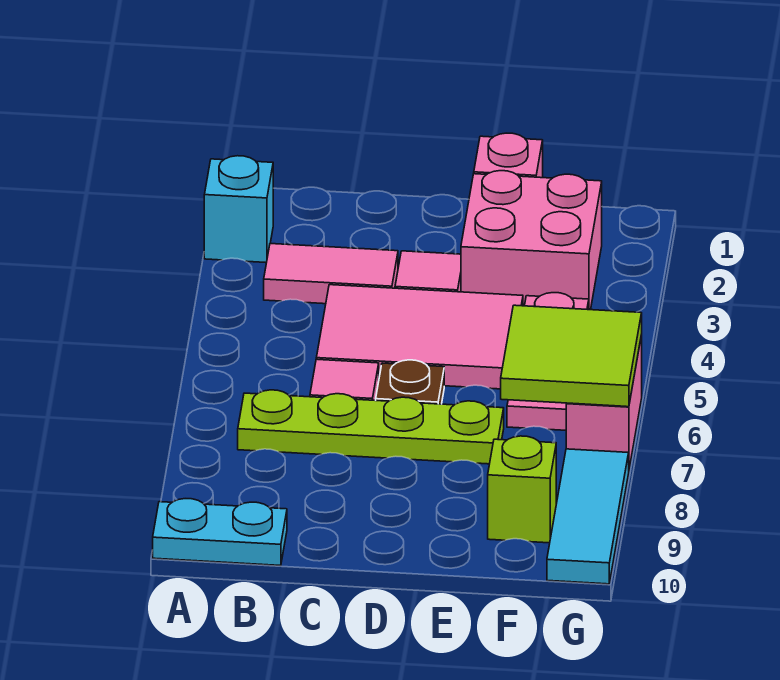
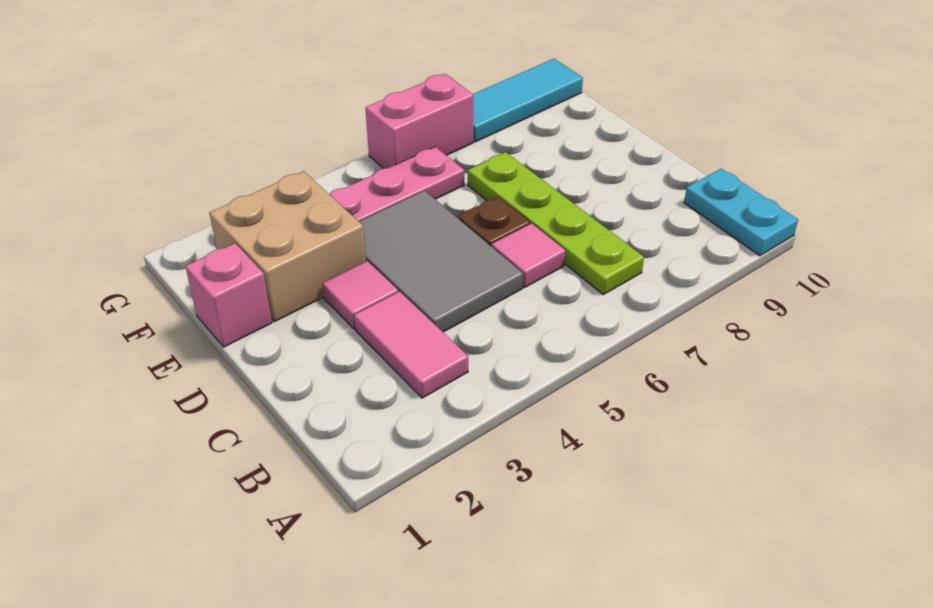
cyan brick A2 level 1 -> none
pink tile C4:E5 level 1 -> grey tile C4:E5 level 1
pink brick E2:F3 level 1 -> tan brick E2:F3 level 1
lime tile F6:G7 level 2 -> none
lime brick F9 level 1 -> none

